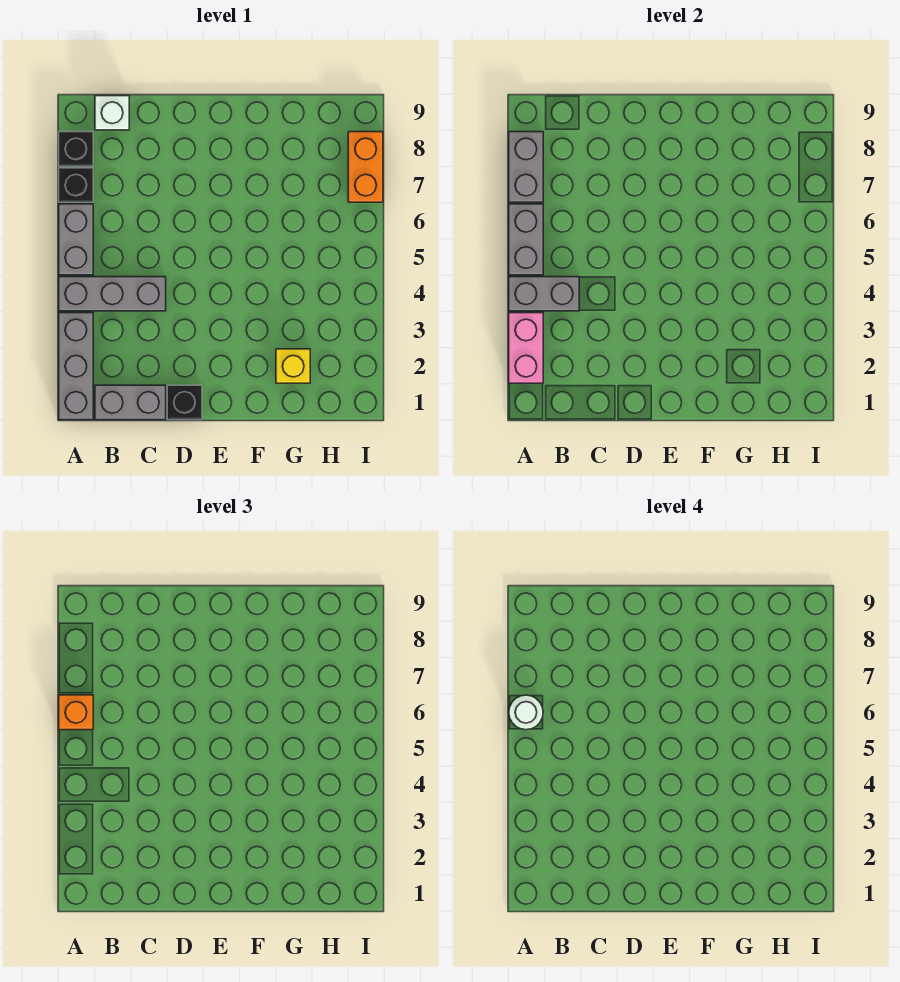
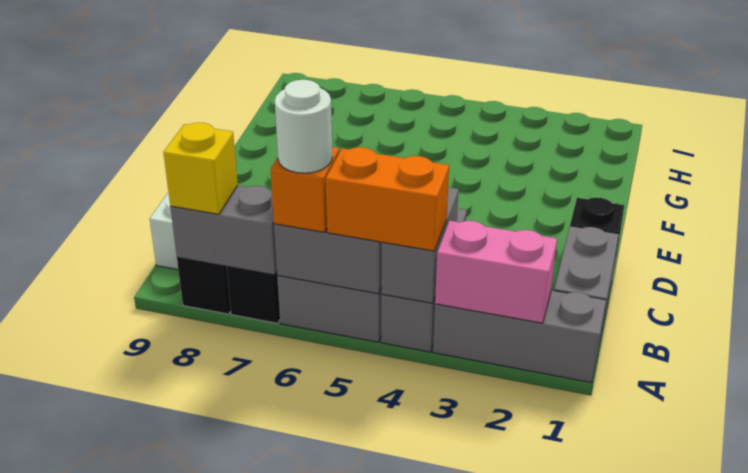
yellow brick G2 level 1 -> yellow brick A8 level 3
orange brick I7:I8 level 1 -> orange brick A4:A5 level 3

